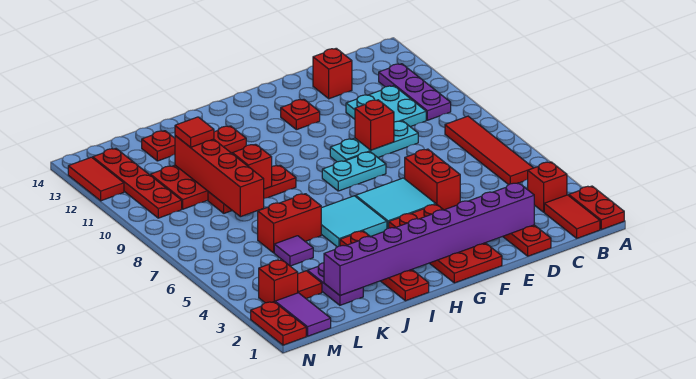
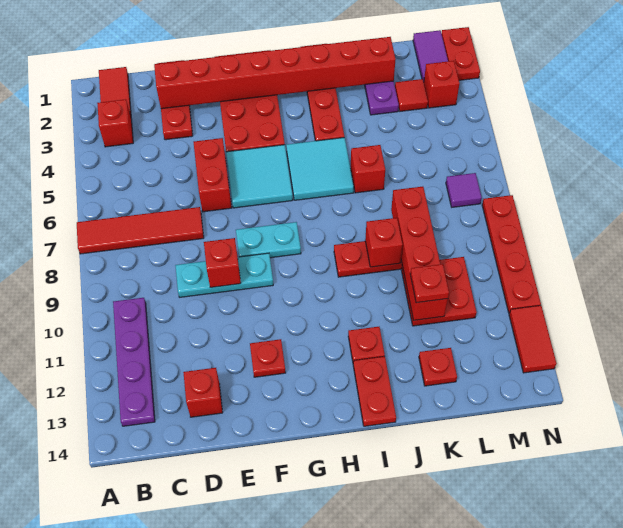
red plate A1:A2 level 1 -> red plate I13:I14 level 1
red tile B5:B8 level 1 -> red tile A7:D7 level 1
purple plate B10:B12 level 1 -> purple plate B10:B13 level 1
cyan plate C10:D11 level 1 -> none
purple brick D2:K2 level 2 -> red brick D2:K2 level 2
red brick J6:K6 level 1 -> red brick J6 level 1
purple tile K5 level 1 -> purple tile M7 level 1
red tile K11 level 3 -> red plate K11 level 3
red plate M10:M13 level 1 -> red plate N8:N11 level 1

